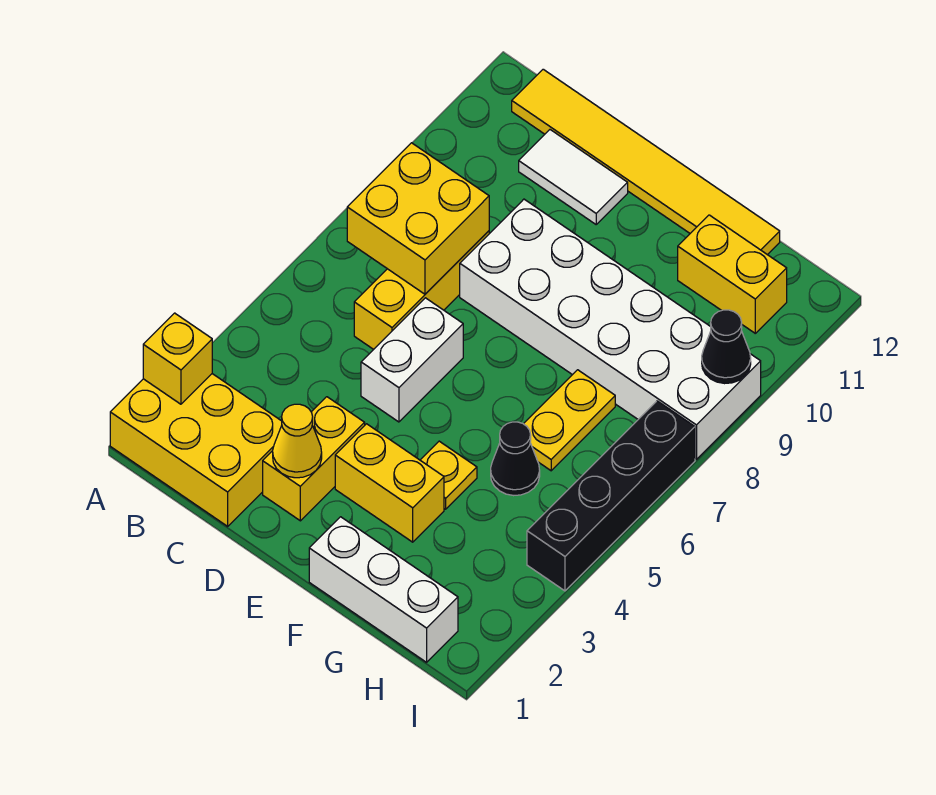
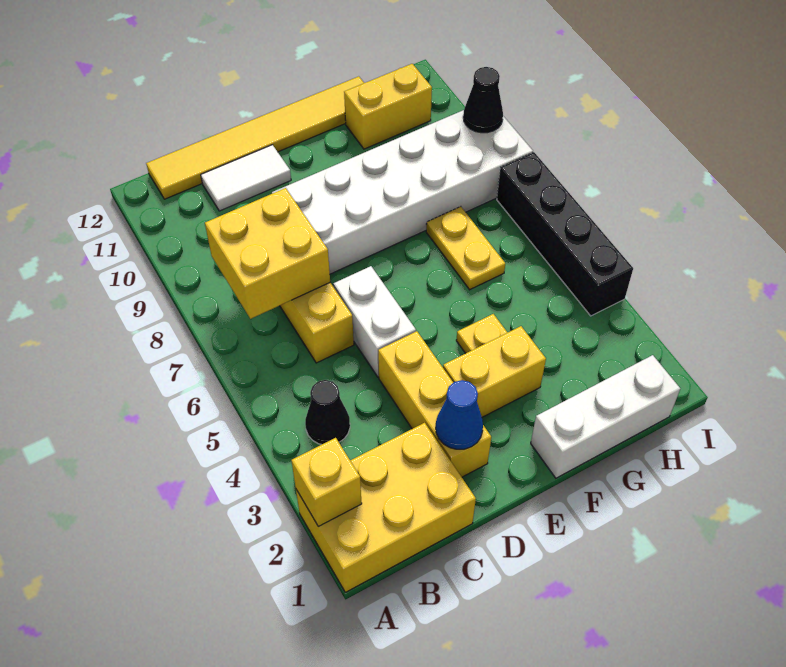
yellow brick D2:D3 level 1 -> yellow brick D2:D4 level 1
yellow cone D2 level 2 -> blue cone D2 level 2
black cone G5 level 1 -> black cone B4 level 1

